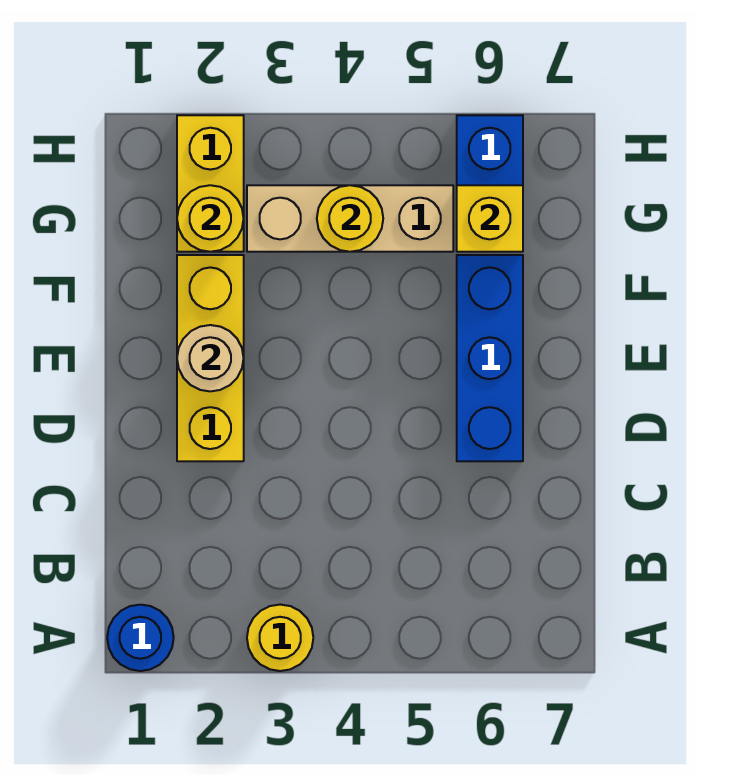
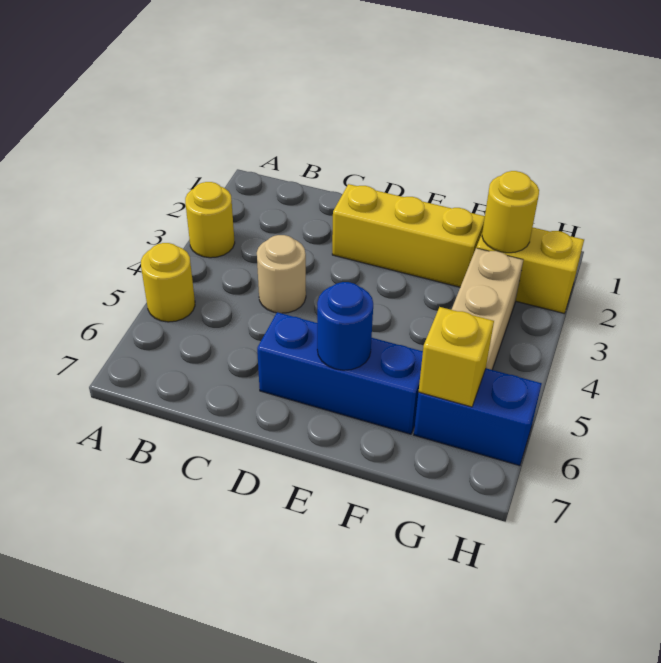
blue round brick A1 level 1 -> blue round brick E6 level 2
tan round brick E2 level 2 -> tan round brick C4 level 1
yellow round brick G4 level 2 -> yellow round brick A5 level 1

